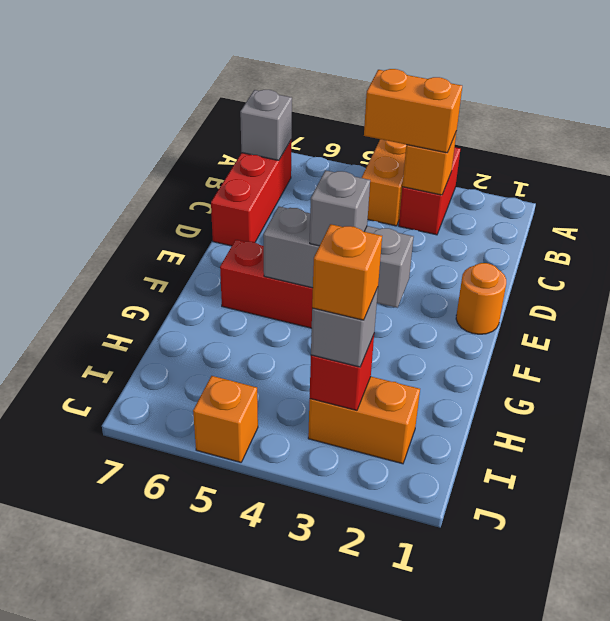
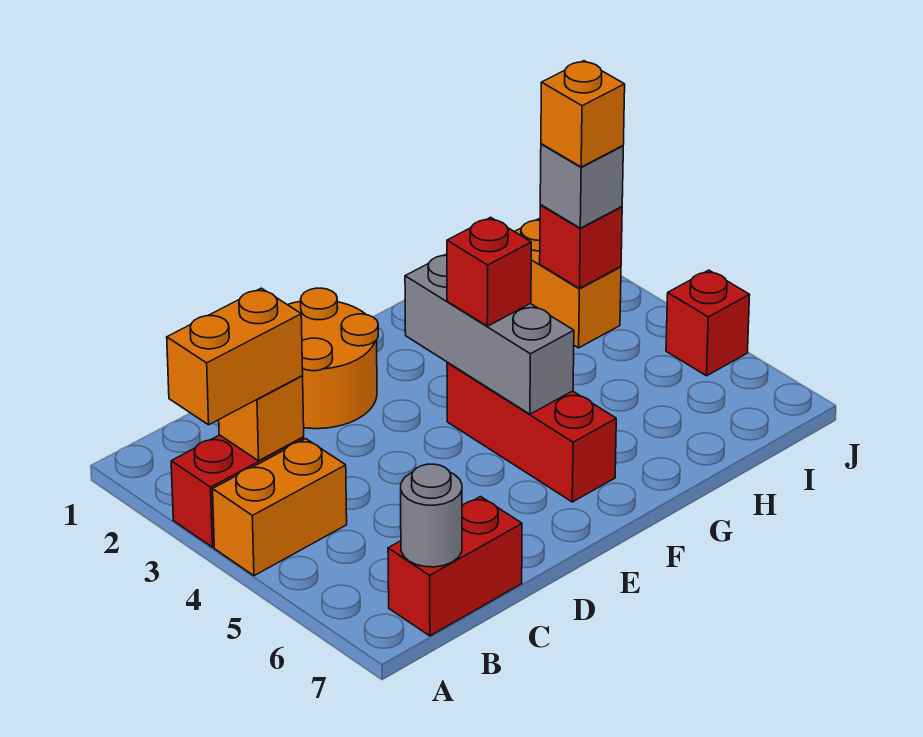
orange brick B3:B4 level 3 -> orange brick A3:B3 level 3
red brick B7:D7 level 1 -> red brick B7:C7 level 1
grey brick B7 level 2 -> grey round brick B7 level 2
orange round brick E1 level 1 -> orange round brick D1:E2 level 1
grey brick F4 level 3 -> red brick F4 level 3
orange brick J5 level 1 -> red brick J5 level 1

